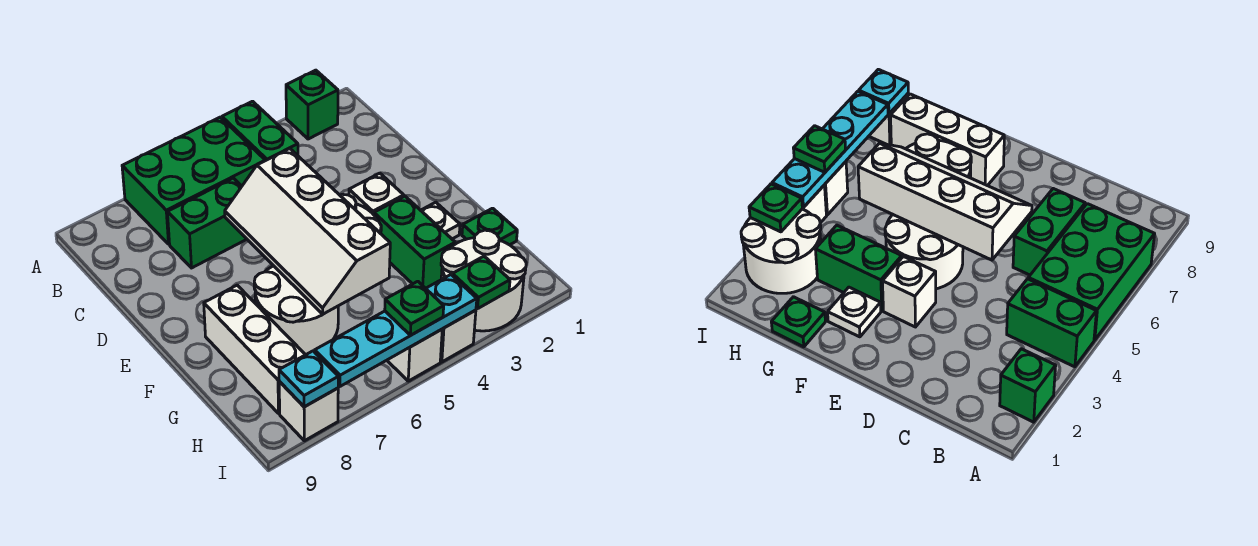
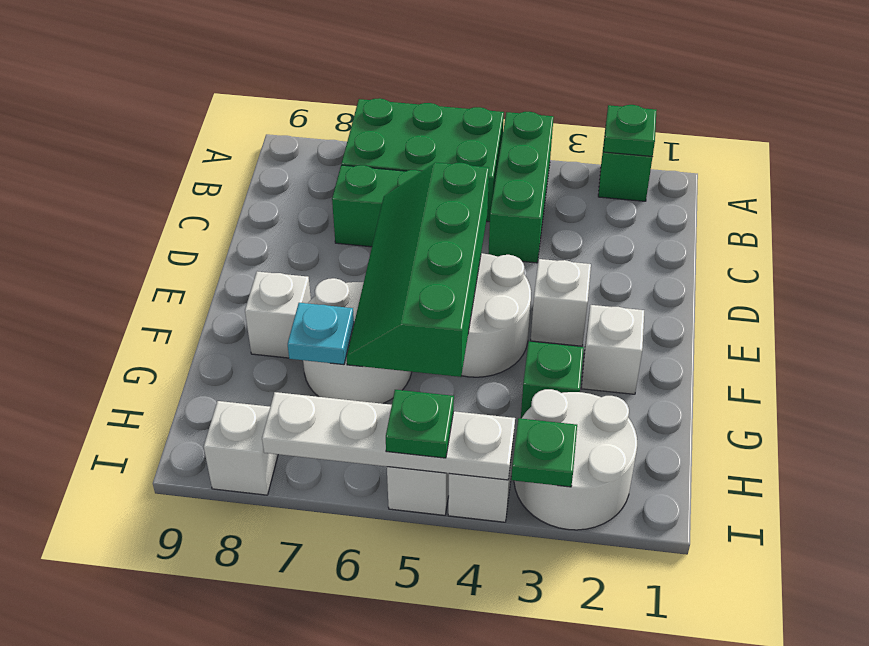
green brick A4:B4 level 1 -> green brick A4:C4 level 1
white slope D5:G6 level 2 top 5 -> green slope D5:G6 level 2 top 5
white plate F2 level 1 -> white brick F2 level 1
green brick F3:G3 level 1 -> green brick G3 level 1
white brick F8:H8 level 1 -> white brick F8 level 1
green plate G1 level 1 -> green plate A2 level 2
cyan plate I4:I7 level 2 -> white plate I4:I7 level 2
cyan plate I8 level 2 -> cyan plate G7 level 2

